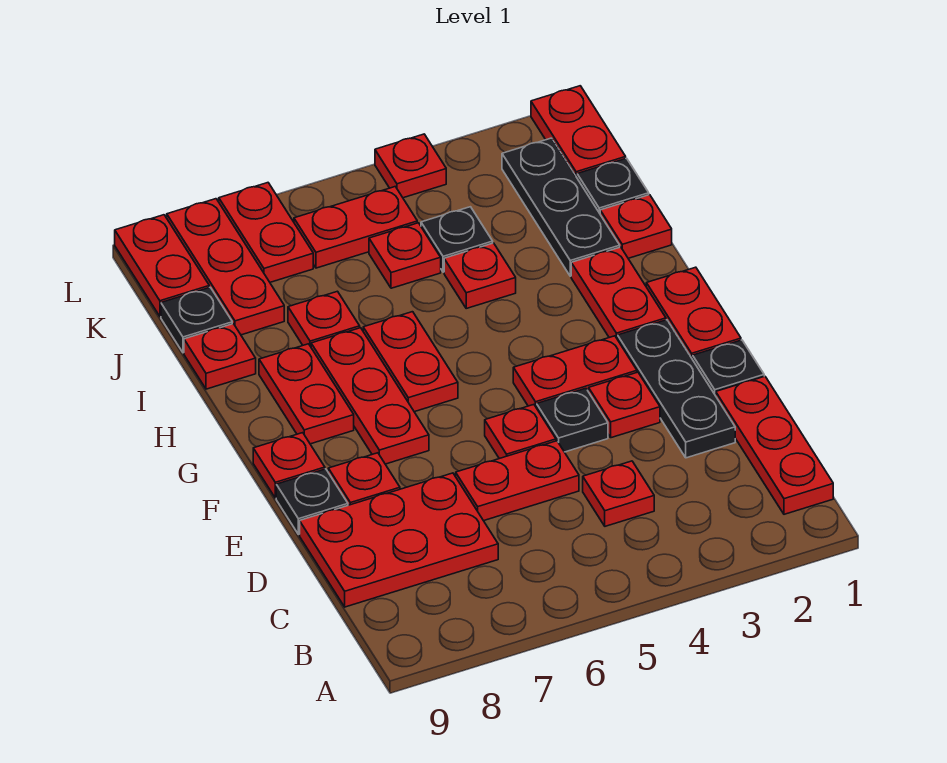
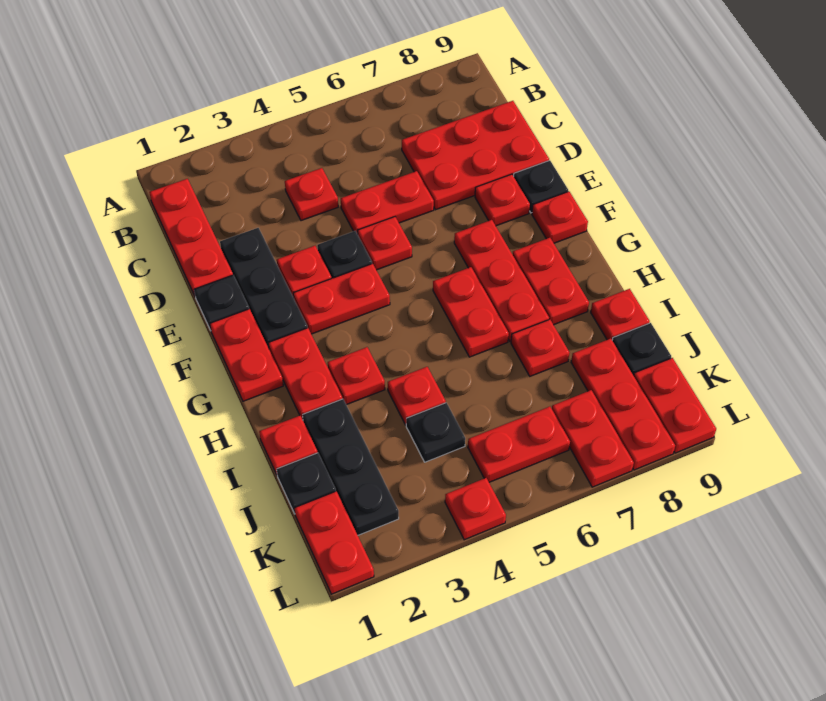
red plate J5 level 1 -> red plate H3 level 1

